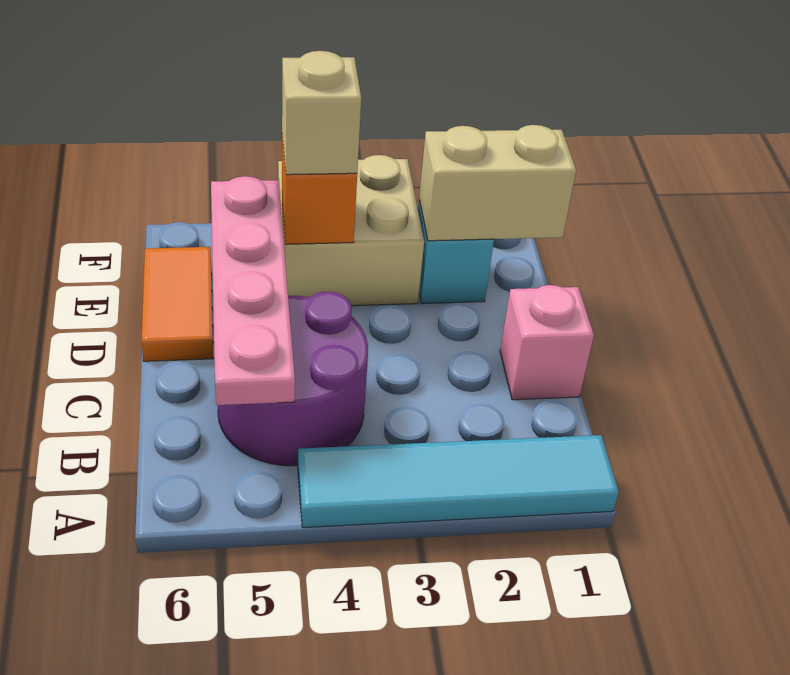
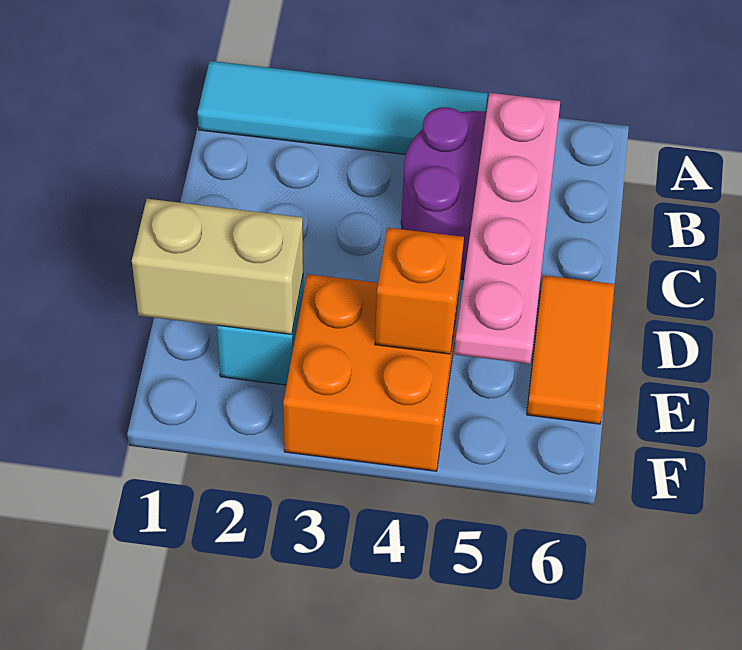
pink brick C1 level 1 -> none
tan brick E3:F4 level 1 -> orange brick E3:F4 level 1
tan brick E4 level 3 -> none

